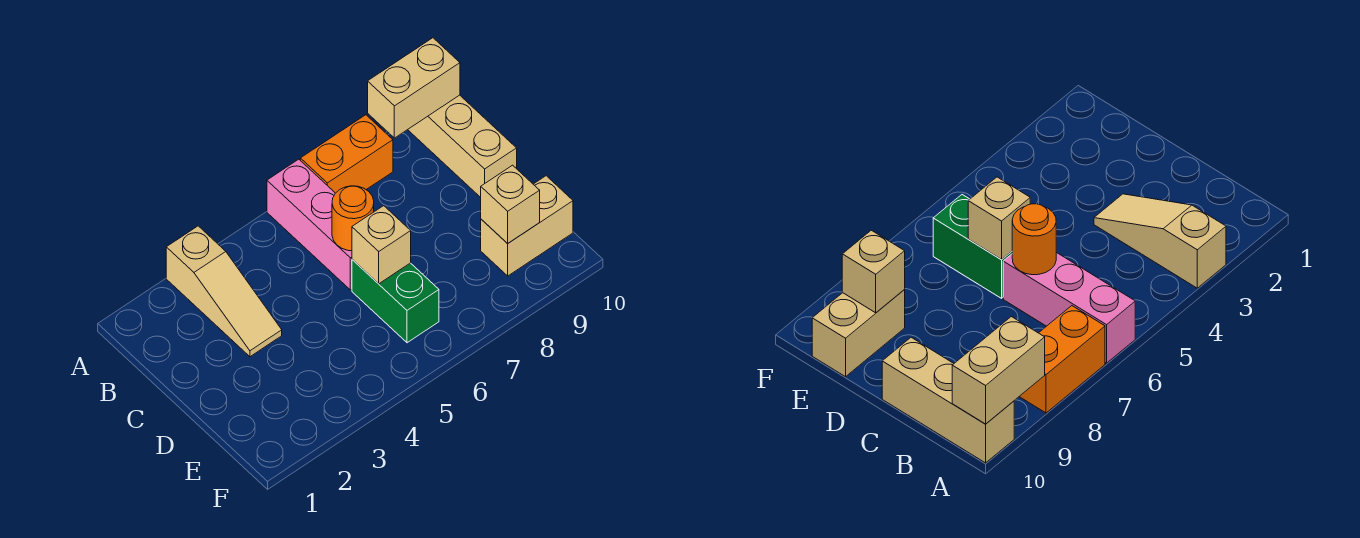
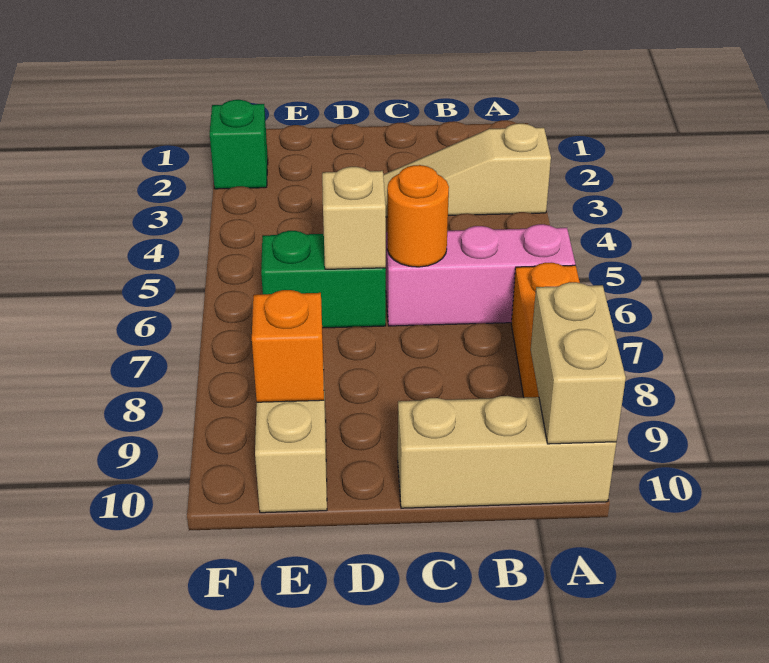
tan brick E9 level 2 -> orange brick E9 level 2
none -> green brick F2 level 1

